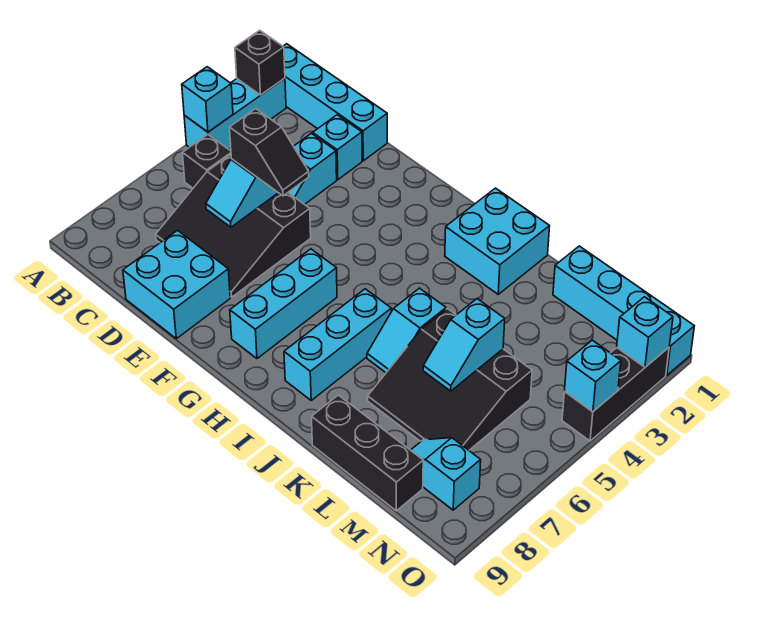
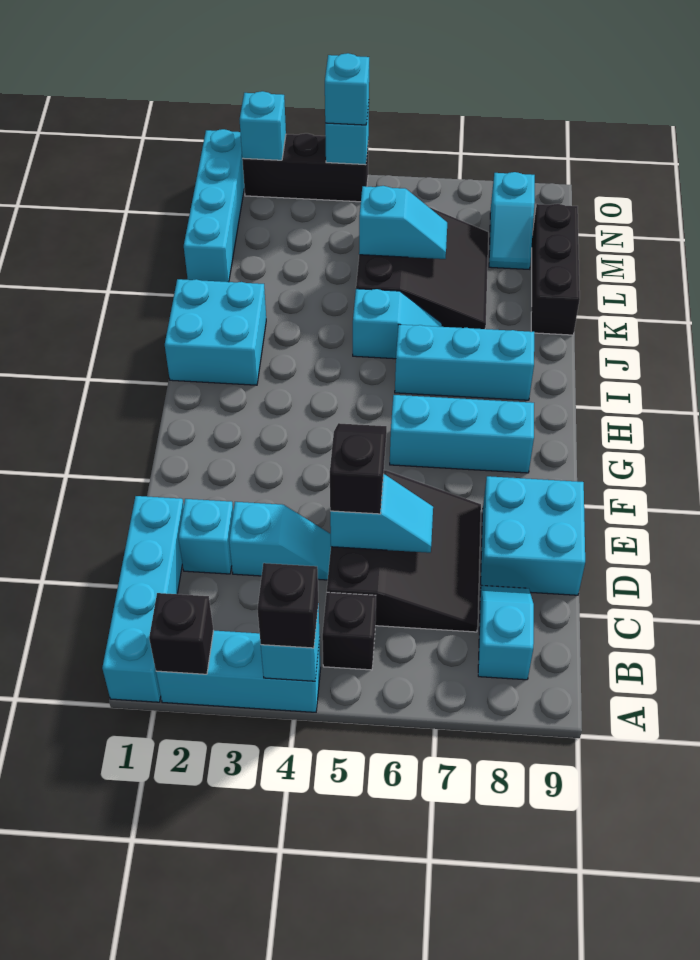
none -> black brick A4 level 3
none -> cyan slope B8:C8 level 1 top B
none -> cyan brick O4 level 3

